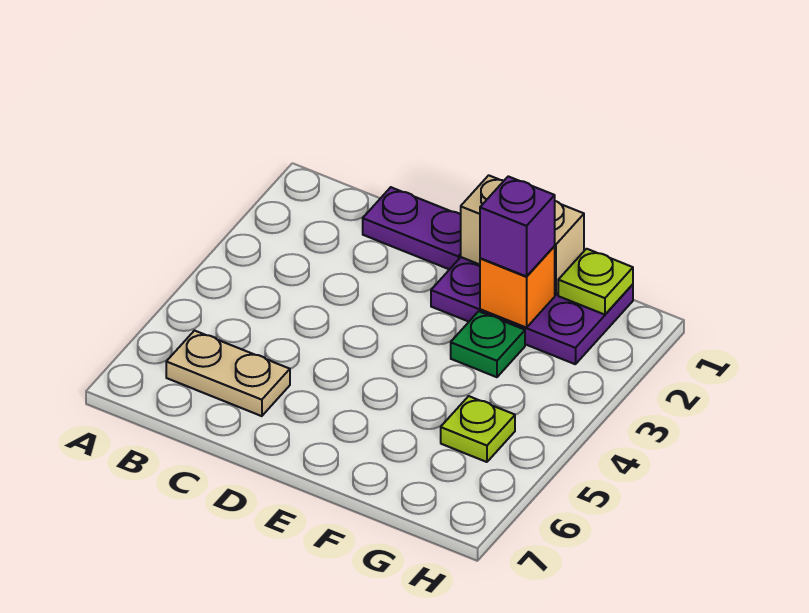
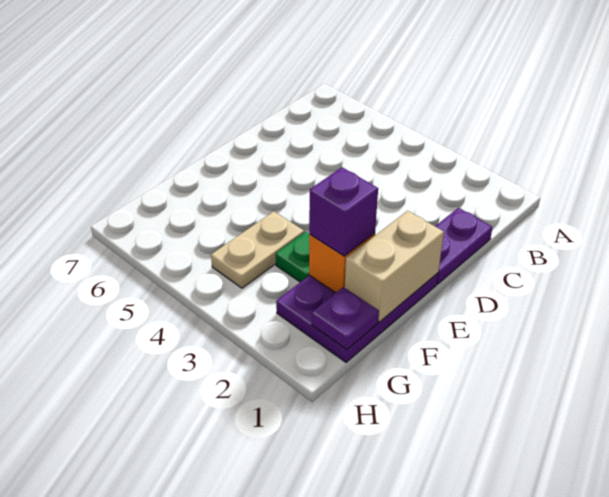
tan plate B6:C6 level 1 -> tan plate F4:G4 level 1
lime plate G1 level 2 -> purple plate G1 level 2
lime plate G5 level 1 -> none

